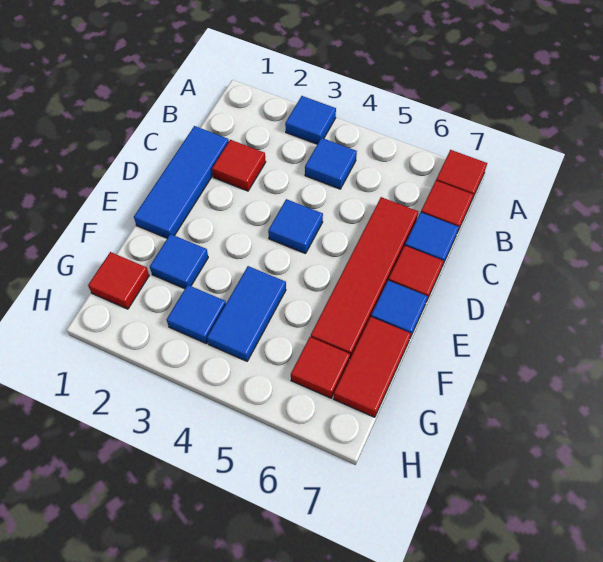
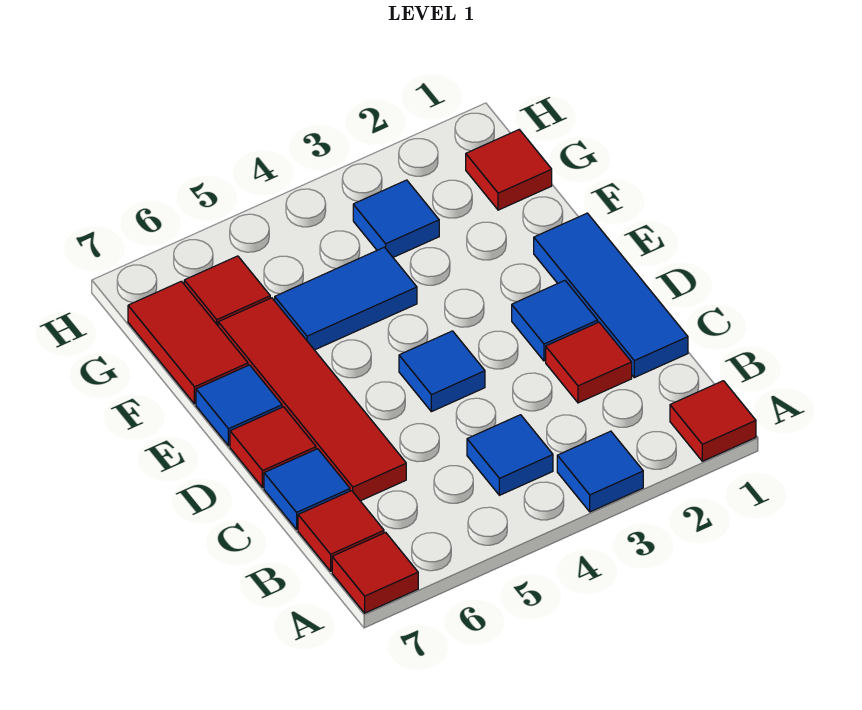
none -> red tile A1 level 1
blue tile F2 level 1 -> blue tile D2 level 1
blue tile F4:G4 level 1 -> blue tile F4:F5 level 1

